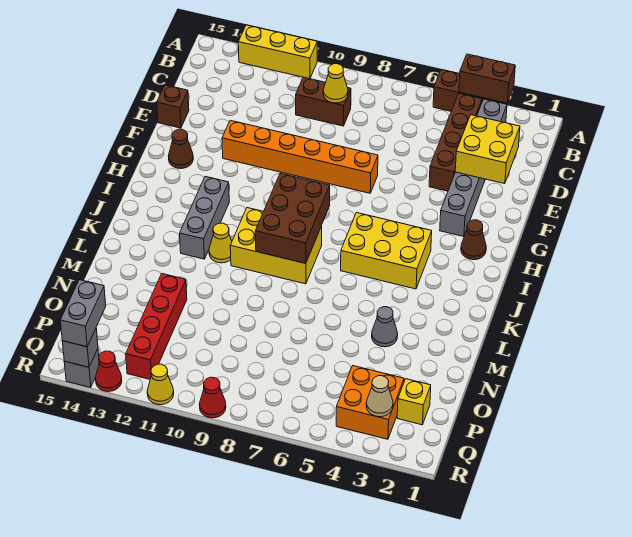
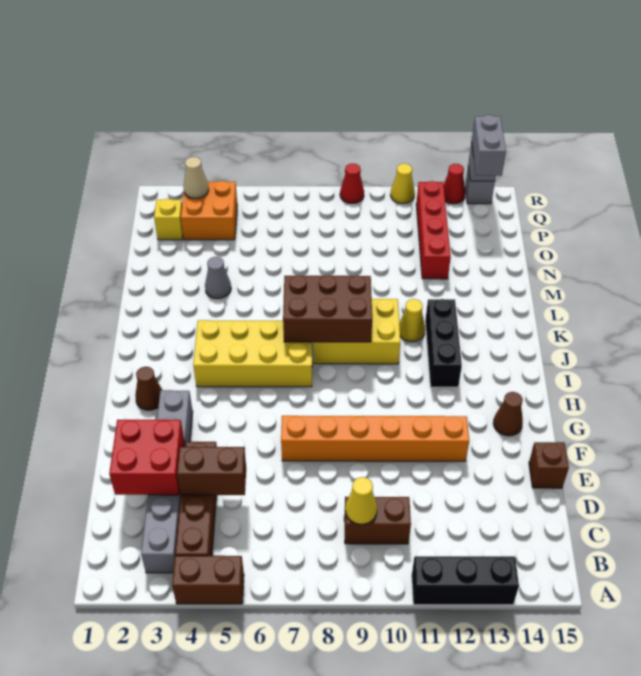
brown brick A3:A4 level 2 -> brown brick D4:D5 level 2
yellow brick A11:A13 level 1 -> black brick A11:A13 level 1
yellow brick D2:E3 level 2 -> red brick D2:E3 level 2
yellow brick I4:J6 level 1 -> yellow brick I4:J7 level 1
brown brick I8:K9 level 2 -> brown brick J7:K9 level 2
grey brick I12:K12 level 1 -> black brick I12:K12 level 1

